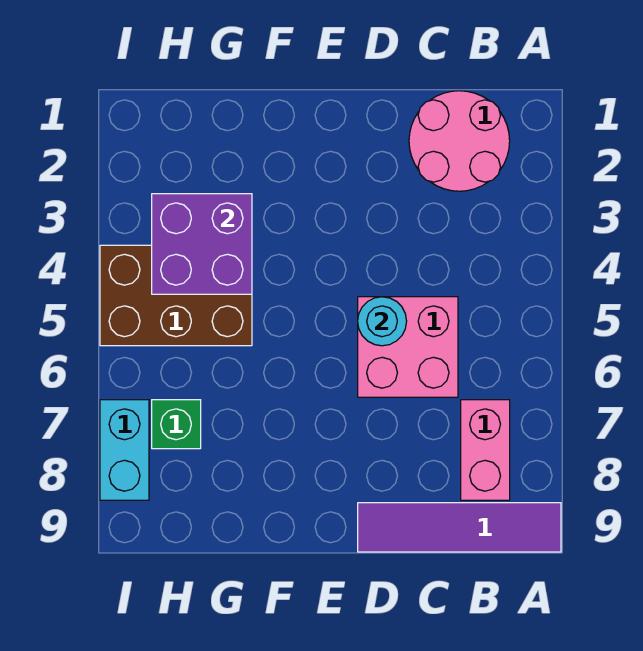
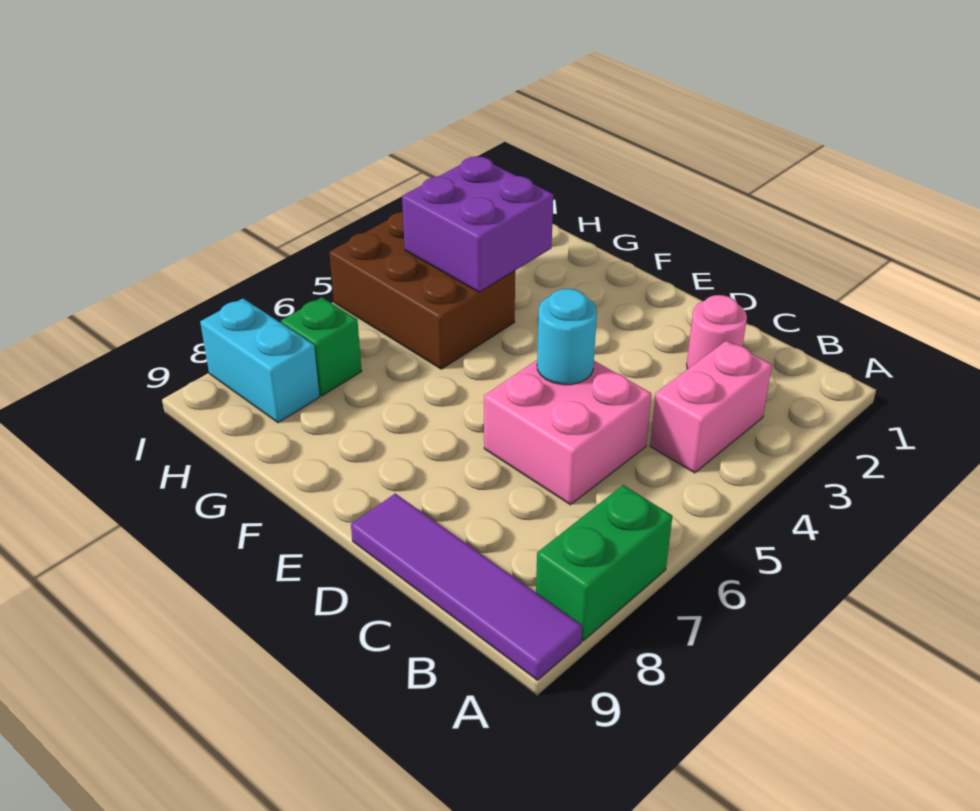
none -> green brick A7:A8 level 1
pink round brick B1:C2 level 1 -> pink round brick C2 level 1
pink brick B7:B8 level 1 -> pink brick B3:B4 level 1
cyan brick I7:I8 level 1 -> cyan brick H8:I8 level 1

